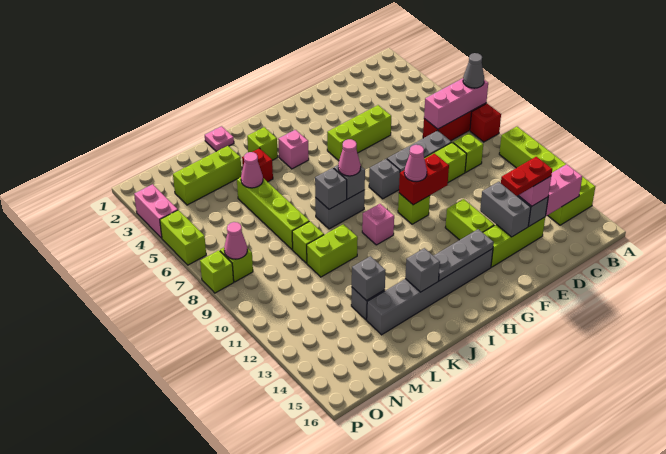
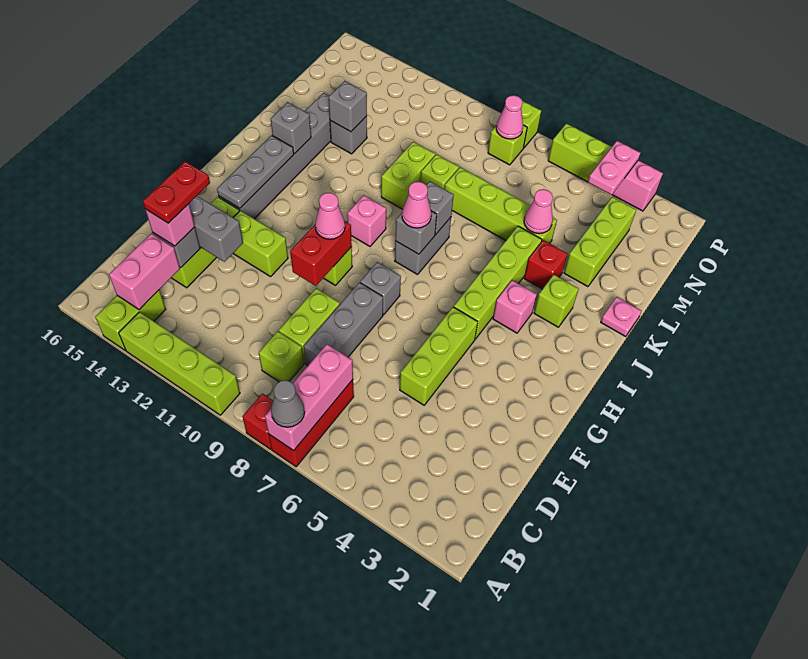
none -> lime brick H5:K5 level 1
none -> pink plate O4:P4 level 2

